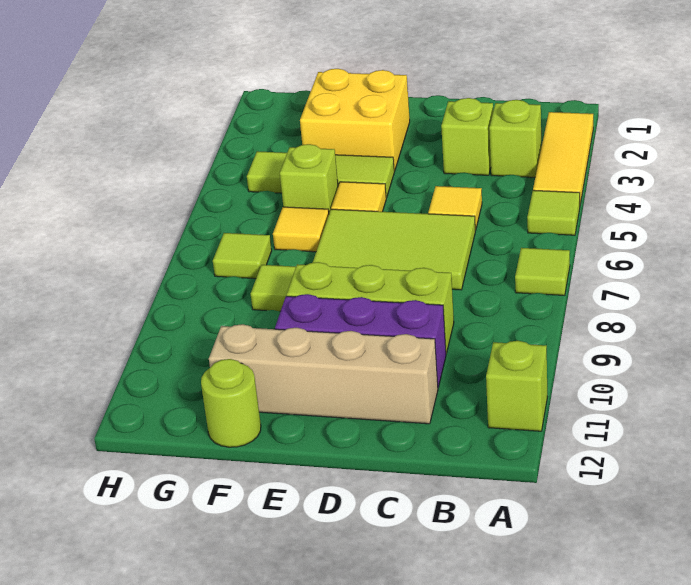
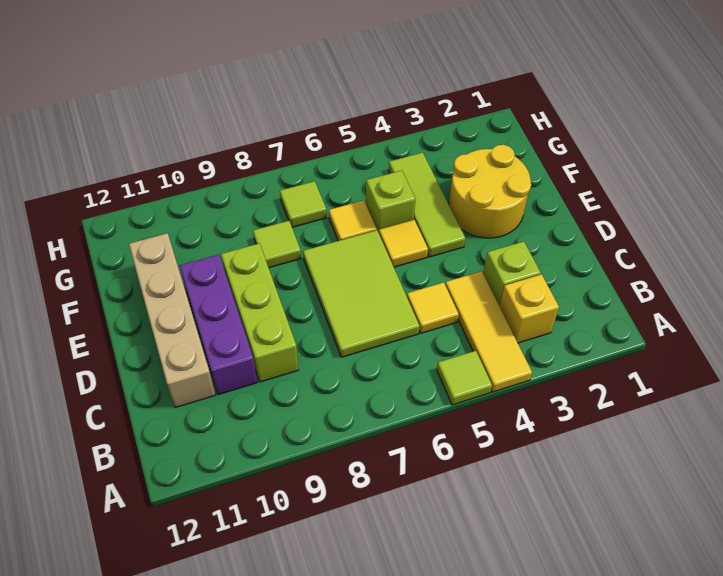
yellow tile A2:A4 level 1 -> yellow tile A4:C4 level 1
lime tile A7 level 1 -> none
lime brick A11 level 1 -> none
lime brick B3 level 1 -> yellow brick B3 level 1
yellow brick E2:F3 level 1 -> yellow round brick E2:F3 level 1
lime round brick F12 level 1 -> none

